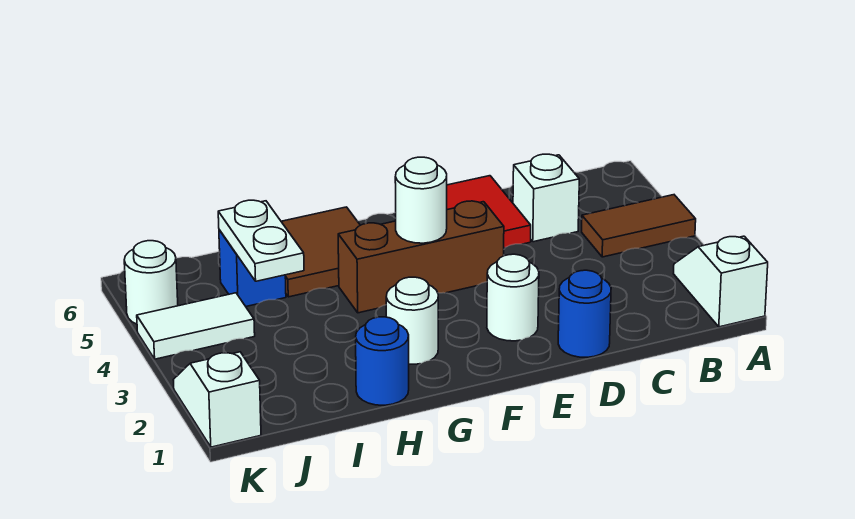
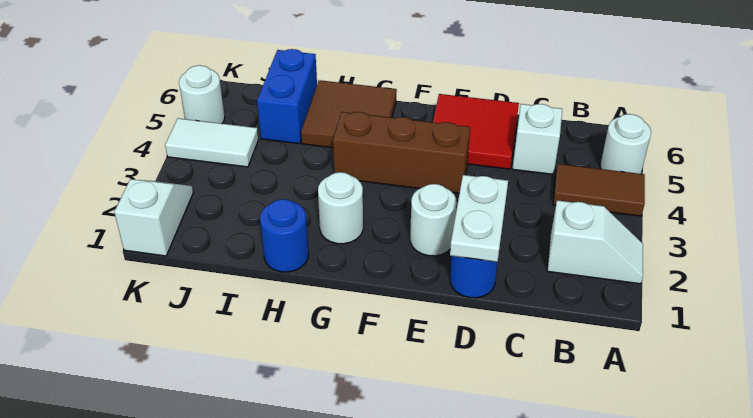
white slope A1:A2 level 1 top 1 -> white slope A2:B2 level 1 top B
white round brick F4 level 2 -> white round brick A5 level 1
white plate I4:I5 level 2 -> white plate D1:D2 level 2
blue brick I5 level 1 -> blue brick I5:I6 level 1

